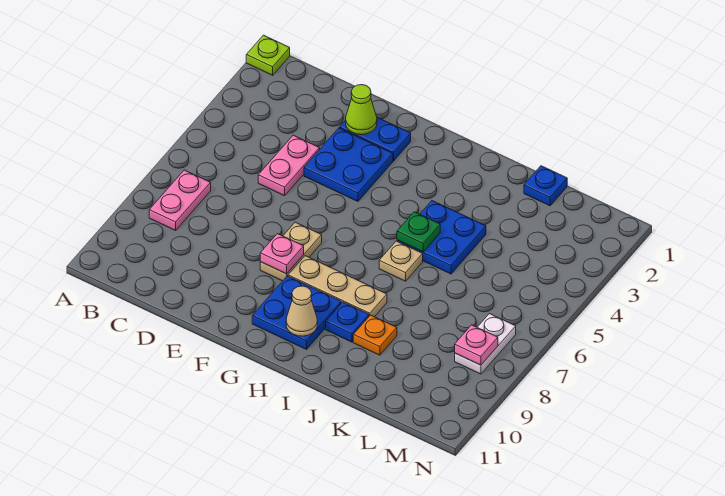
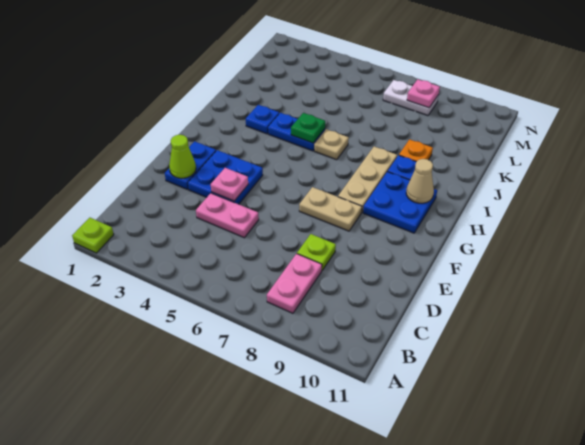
pink plate B7:B8 level 1 -> pink plate B8:C8 level 1
none -> lime plate D8 level 1
pink plate F8 level 2 -> pink plate E4 level 2
blue plate I4:J5 level 1 -> blue plate I4:I5 level 1
blue plate K1 level 1 -> blue plate I3 level 1

